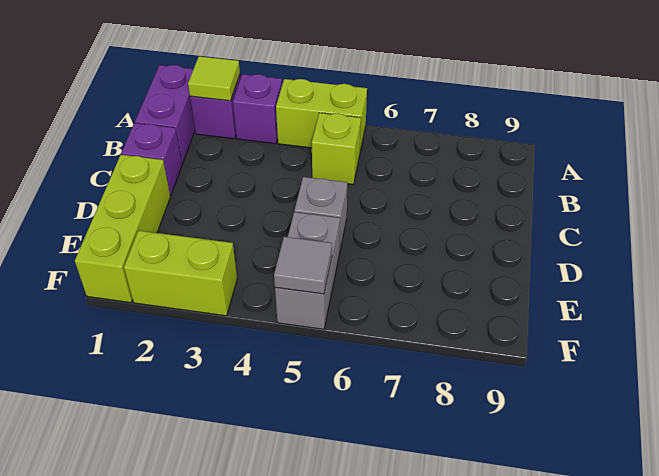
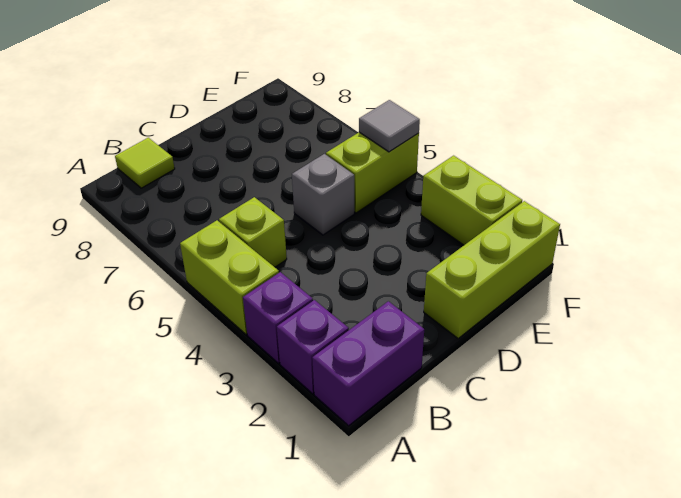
lime tile A2 level 2 -> lime tile B9 level 1
purple brick C1 level 1 -> none
grey brick E5:F5 level 1 -> lime brick E5:F5 level 1

